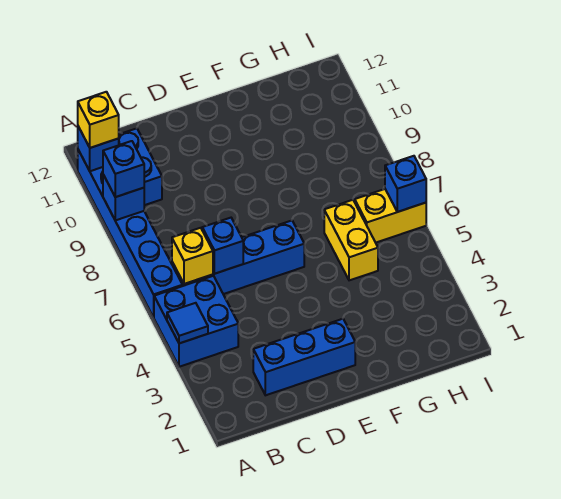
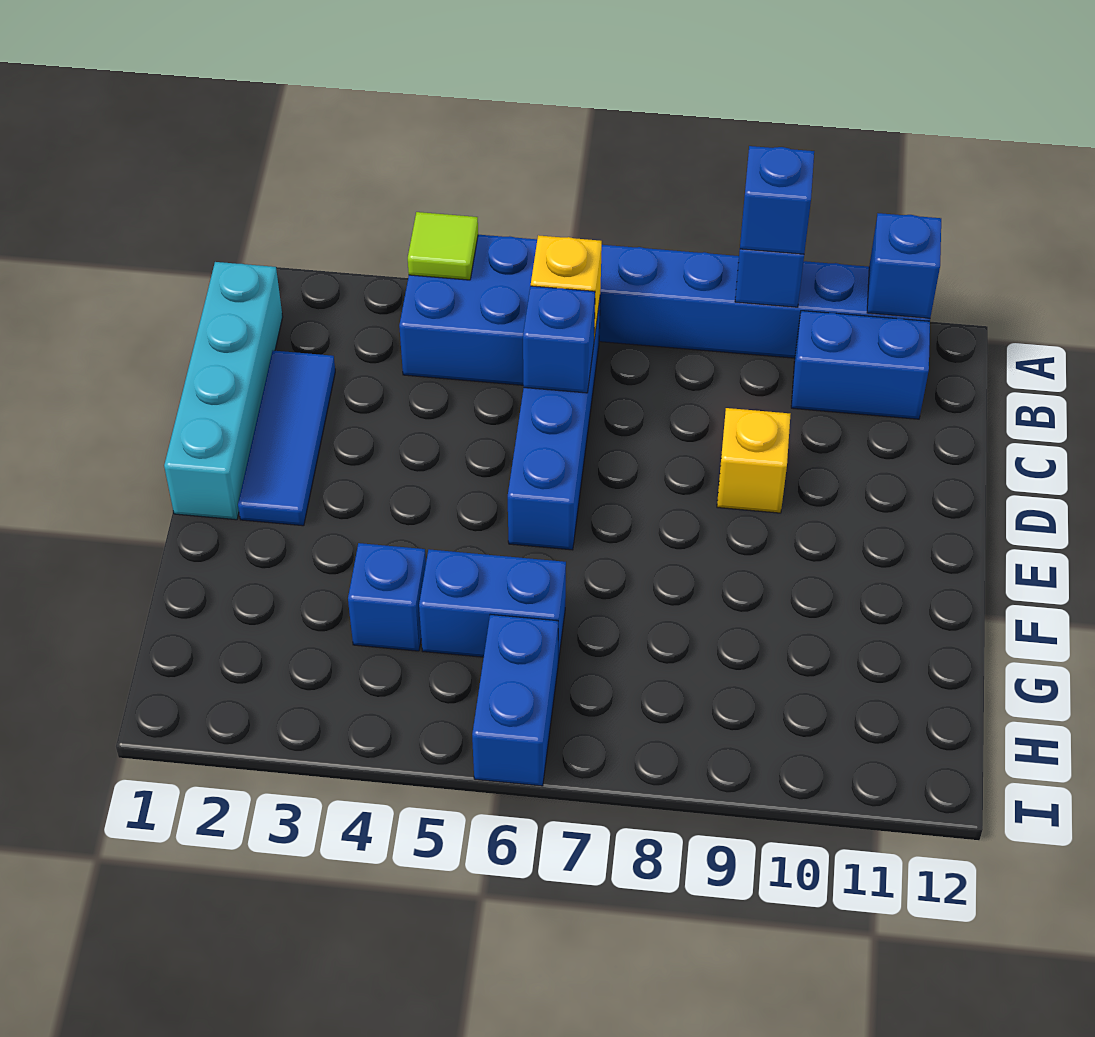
blue tile A4 level 2 -> lime tile A4 level 2
yellow brick A11 level 3 -> yellow brick D9 level 1
none -> cyan brick B1:E1 level 1
blue brick C2:E2 level 1 -> blue tile C2:E2 level 1
yellow brick G5:G6 level 1 -> blue brick G5:G6 level 1
yellow brick H6:I6 level 1 -> blue brick H6:I6 level 1
blue brick I6 level 2 -> blue brick G4 level 1

